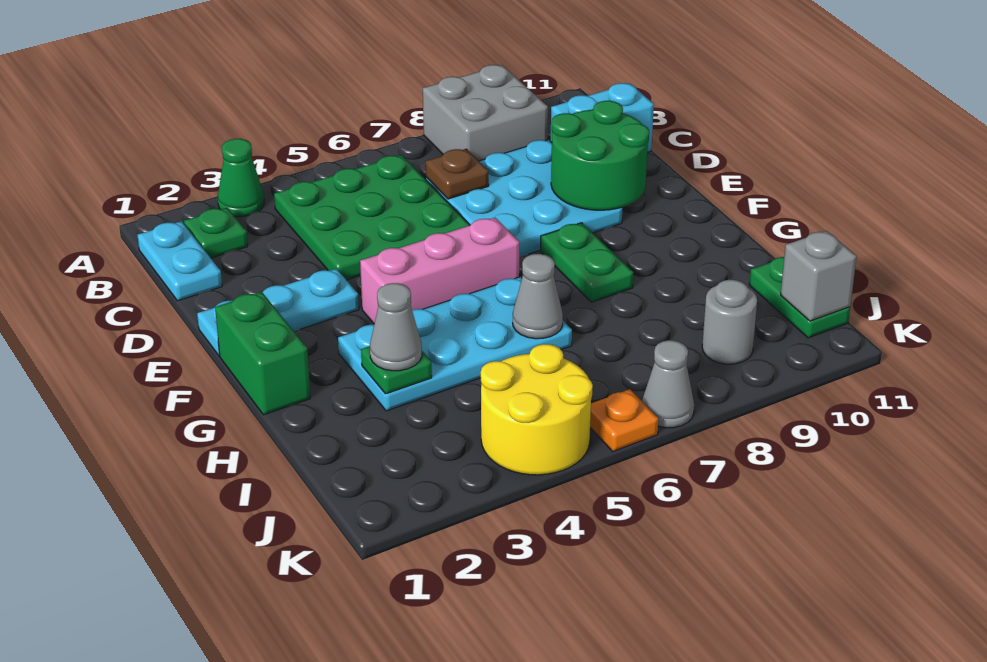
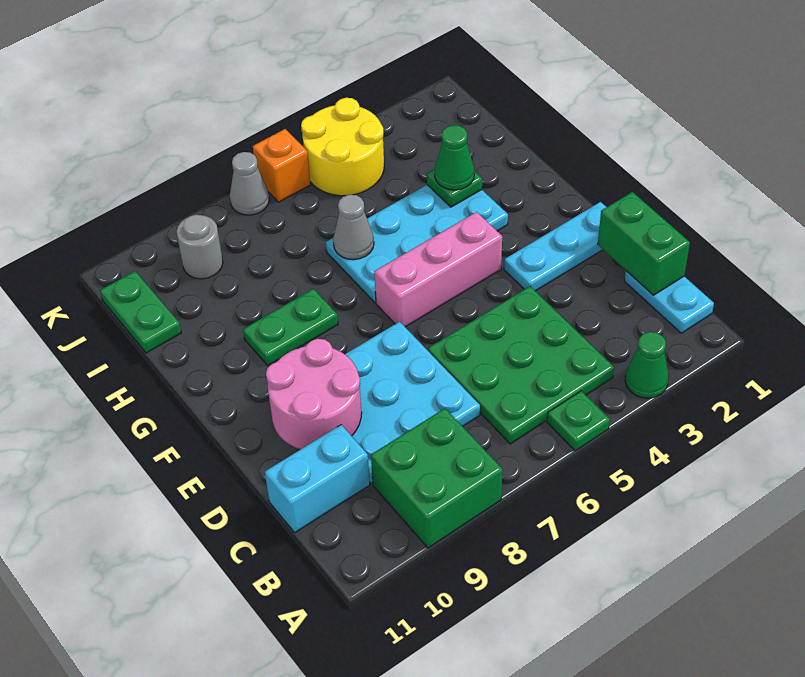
grey brick A8:B9 level 1 -> green brick A8:B9 level 1
green plate B2 level 1 -> green plate A5 level 1
brown plate C7 level 2 -> none
green round brick D9:E10 level 2 -> pink round brick D9:E10 level 2
green brick F1:G1 level 1 -> green brick C1:D1 level 2
green plate F8:G8 level 1 -> green plate G8:G9 level 1
grey cone H3 level 3 -> green cone H3 level 3
grey brick J11 level 2 -> none
orange plate K6 level 1 -> orange brick K6 level 1

